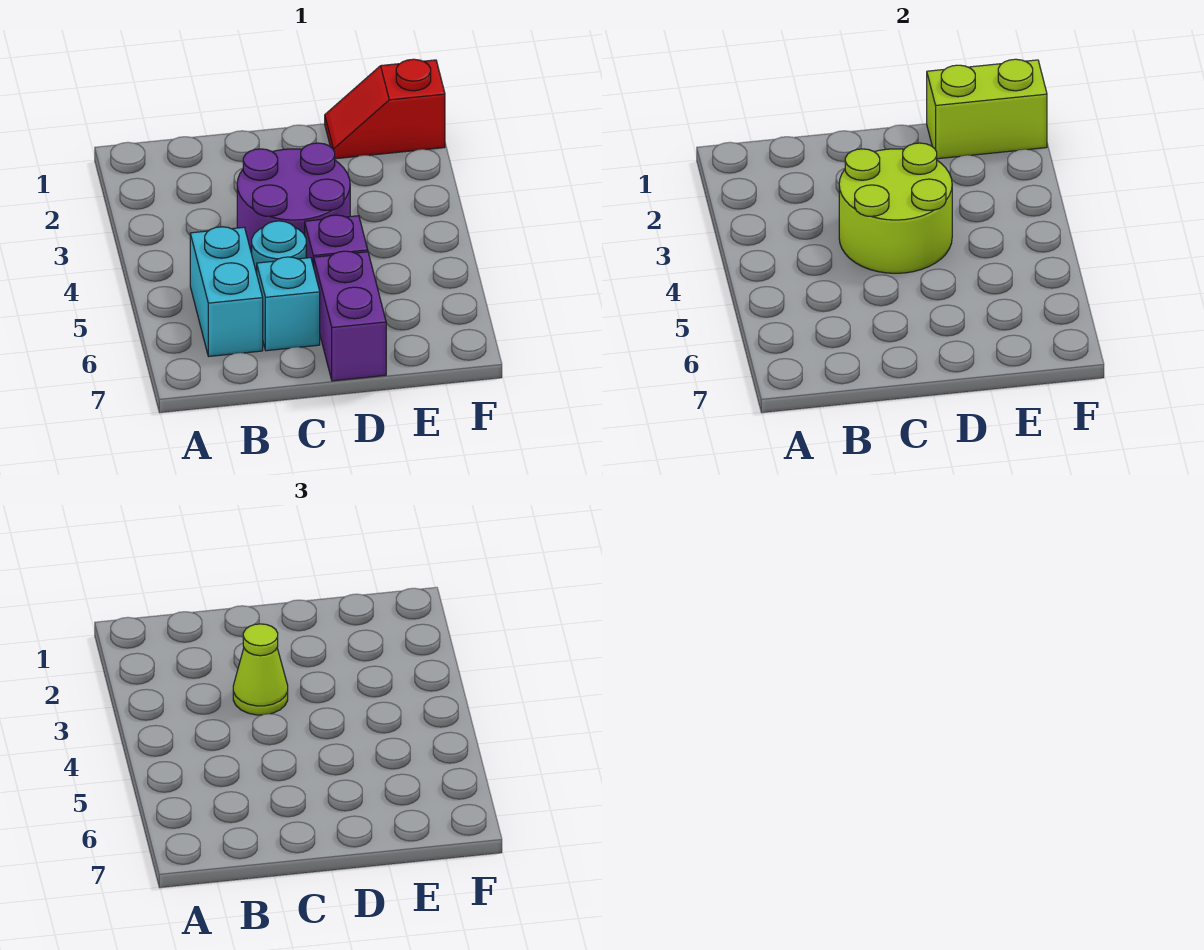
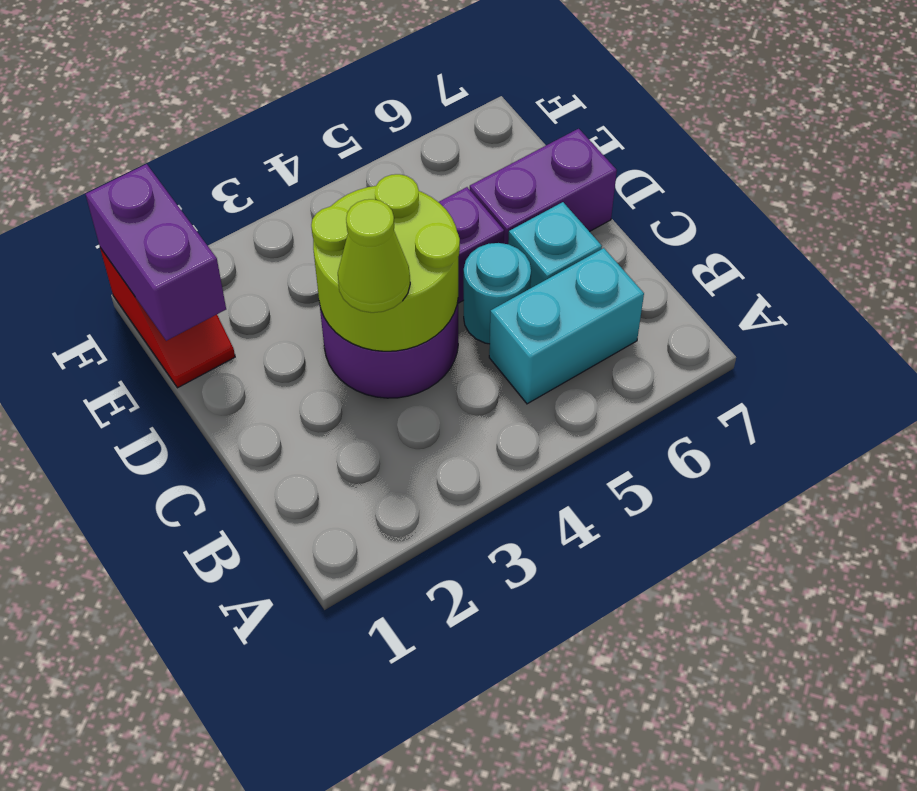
lime brick E1:F1 level 2 -> purple brick E1:F1 level 2

